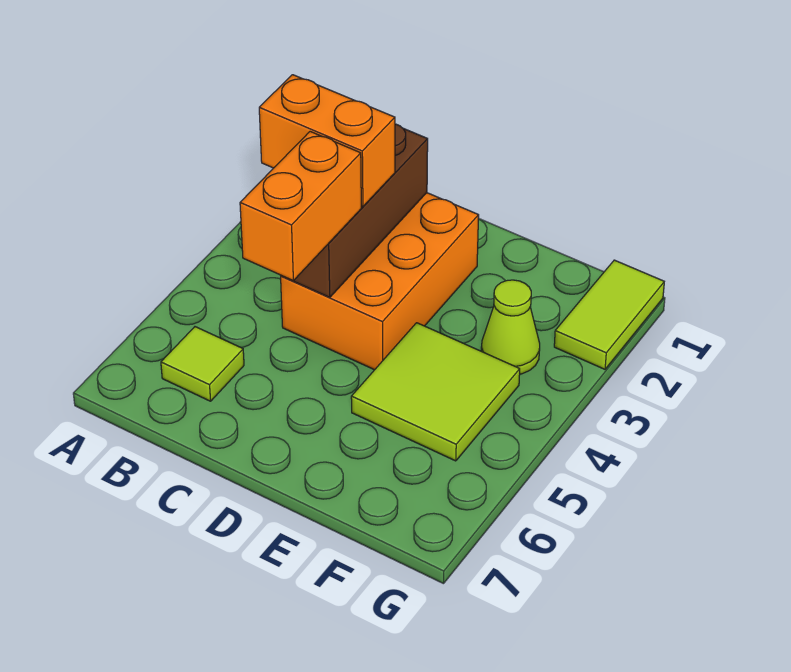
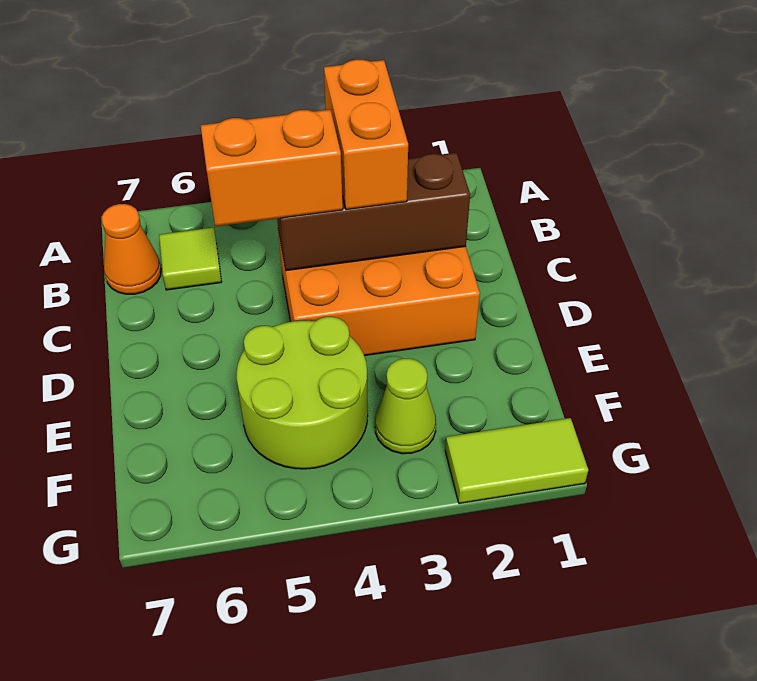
none -> orange cone B7 level 1
lime tile E4:F5 level 1 -> lime round brick E4:F5 level 1

